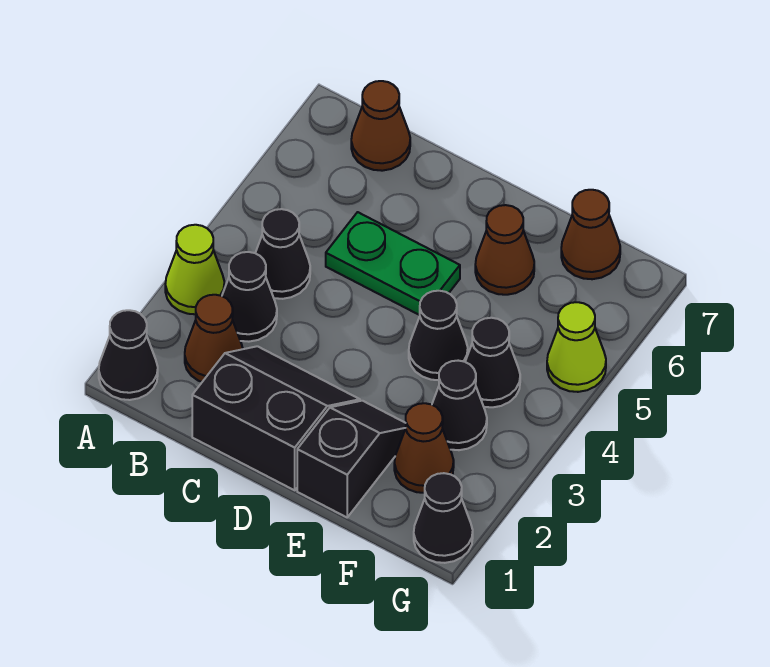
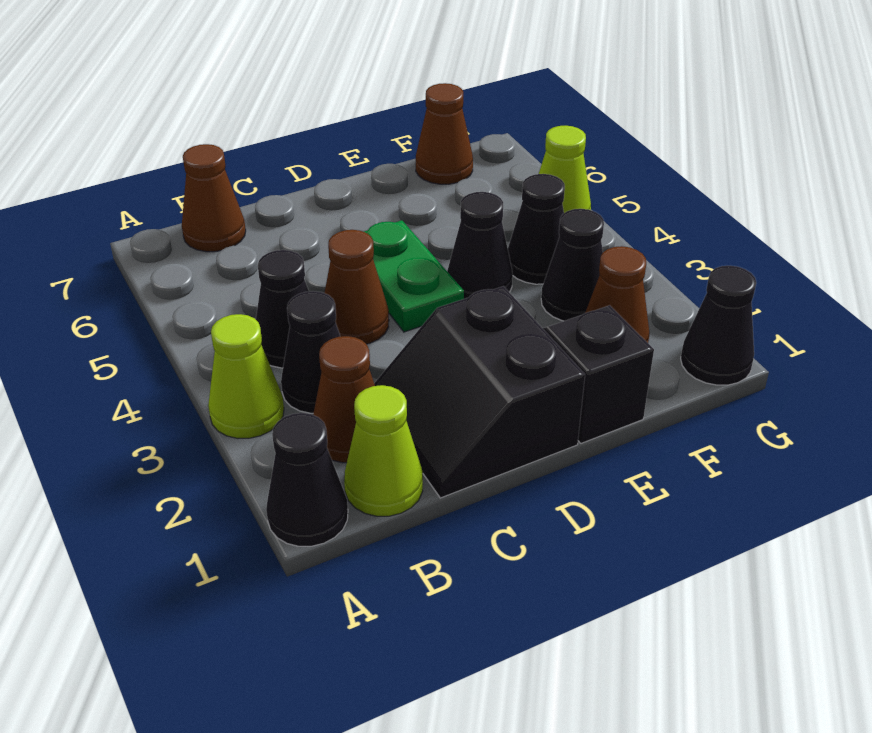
none -> lime cone B1 level 1
black slope C1:D2 level 1 top 1 -> black slope C1:D2 level 1 top D
green plate C5:D5 level 1 -> green plate D4:D5 level 1
brown cone E6 level 1 -> brown cone C4 level 1

